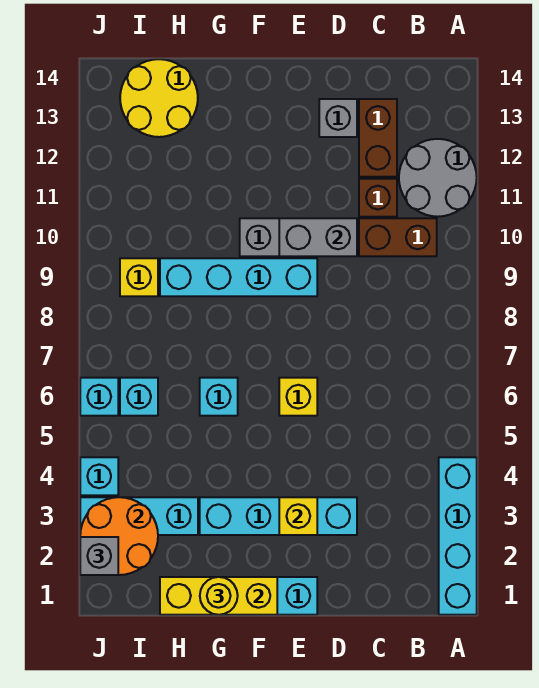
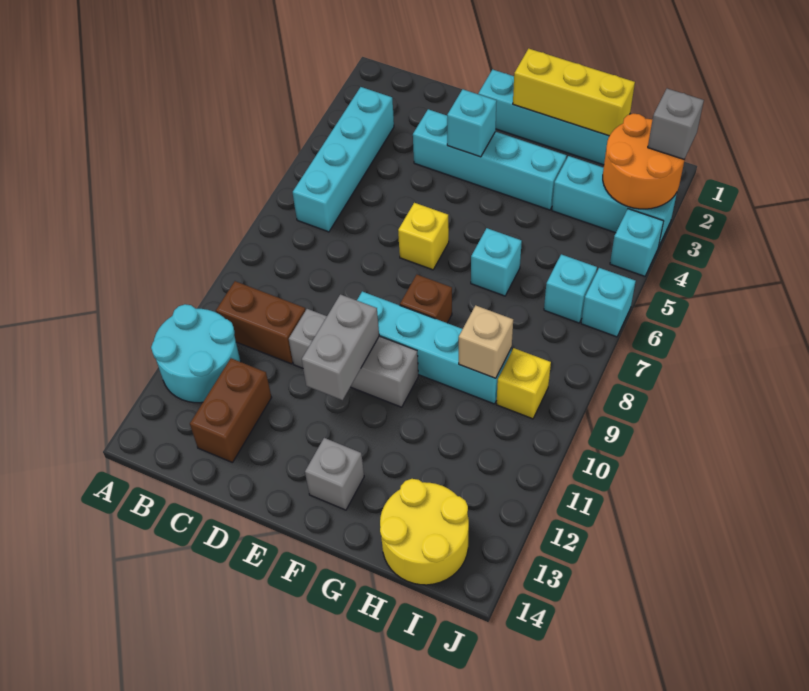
cyan brick A1:A4 level 1 -> cyan brick B3:B6 level 1
grey round brick A11:B12 level 1 -> cyan round brick A11:B12 level 1
brown brick C11 level 1 -> brown brick F8 level 1
grey brick D10:E10 level 2 -> grey brick E10:E11 level 2
grey brick D13 level 1 -> grey brick F13 level 1
yellow brick E3 level 2 -> cyan brick E3 level 2
yellow round brick G1 level 3 -> none
none -> tan brick H9 level 2

